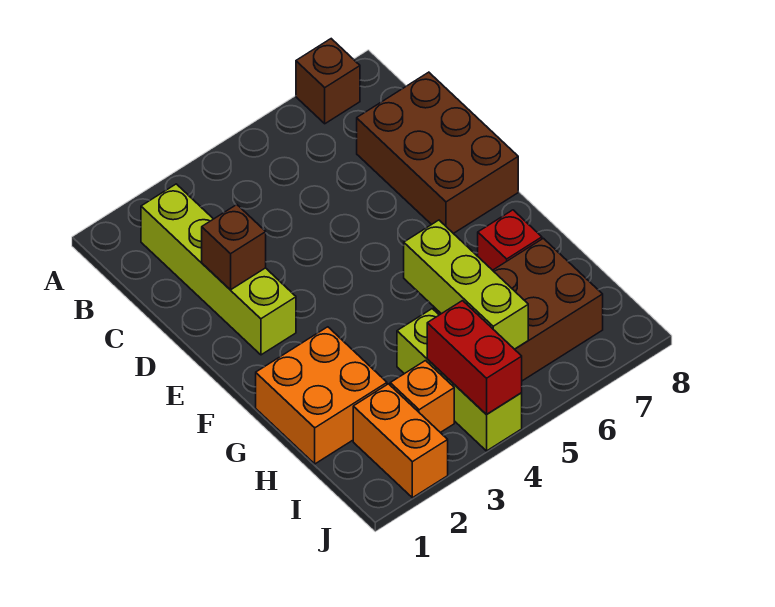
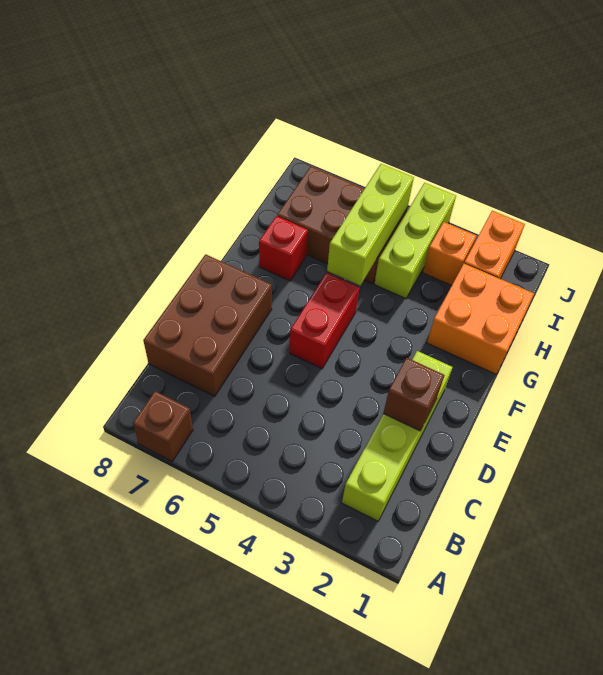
red brick I4:J4 level 2 -> red brick E5:F5 level 1

